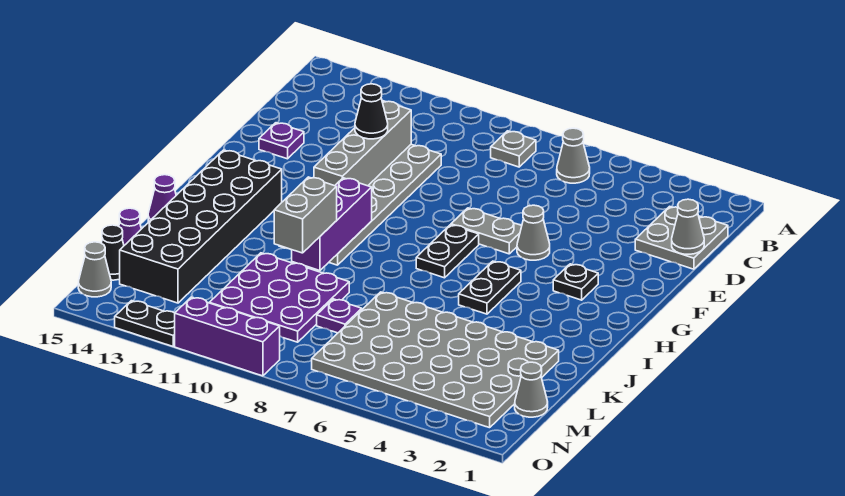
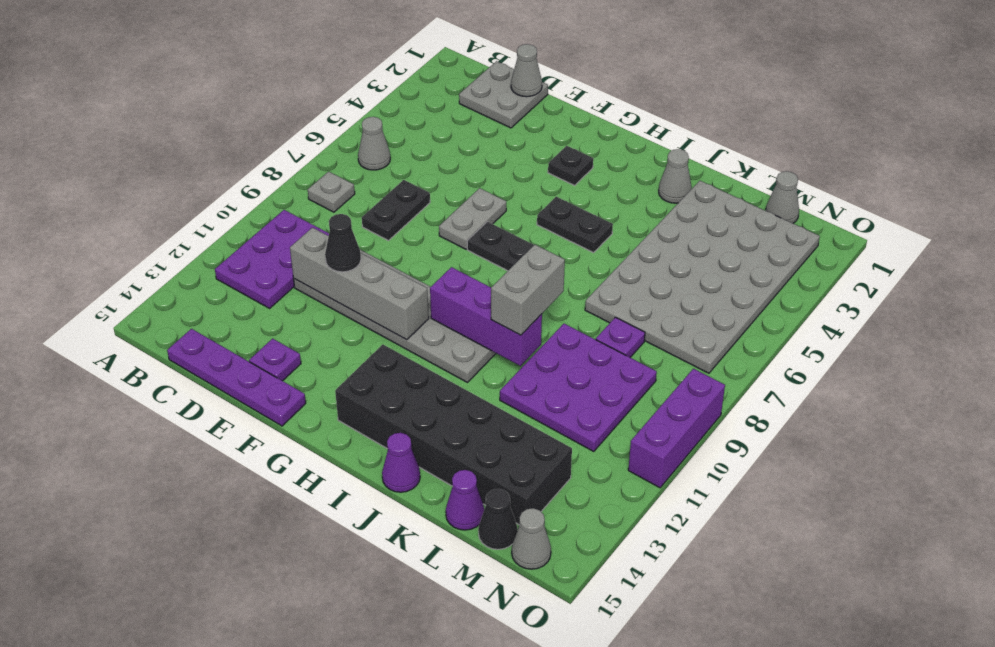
none -> purple plate B10:C12 level 1
none -> purple plate C15:F15 level 1
grey cone F5 level 1 -> grey cone J2 level 1
grey brick J10:K10 level 3 -> grey brick J9:J10 level 3
black plate O12:O13 level 1 -> black plate D7:D8 level 1

